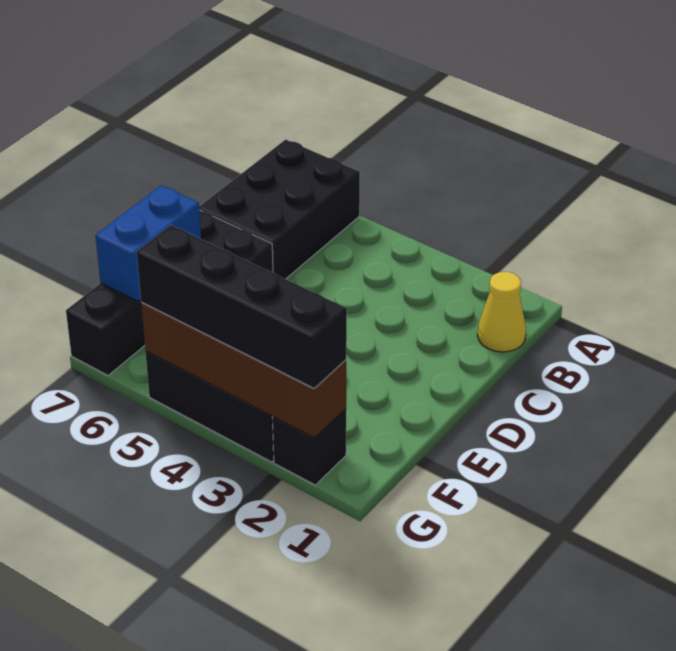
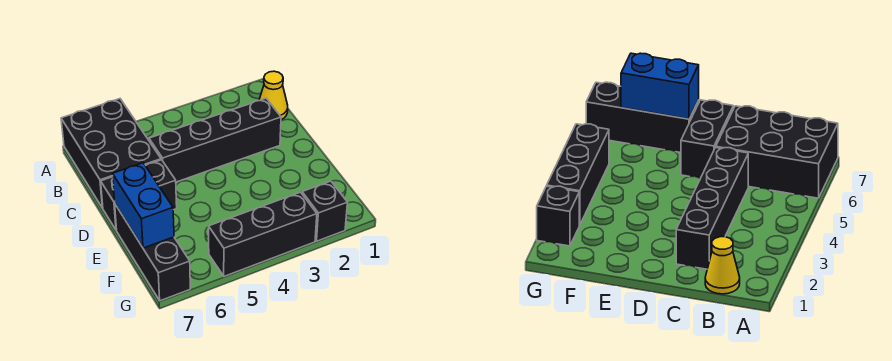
brown brick G2:G5 level 2 -> none
black brick G2:G5 level 3 -> black brick C2:C5 level 1

